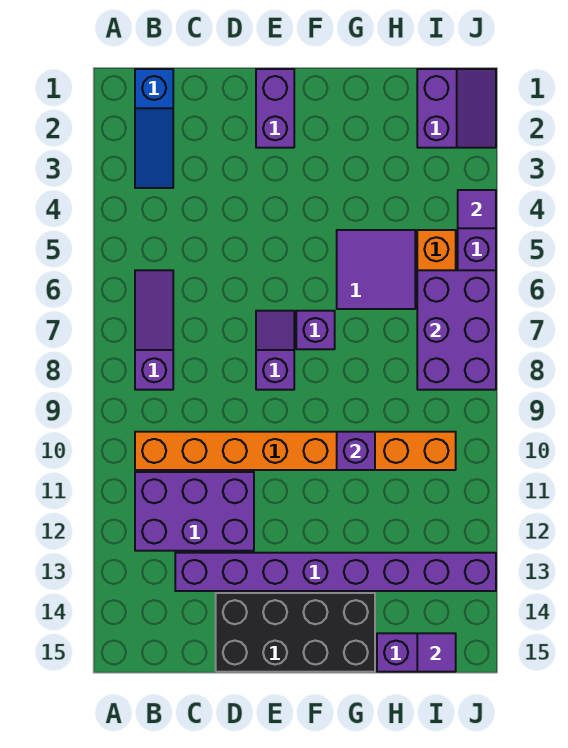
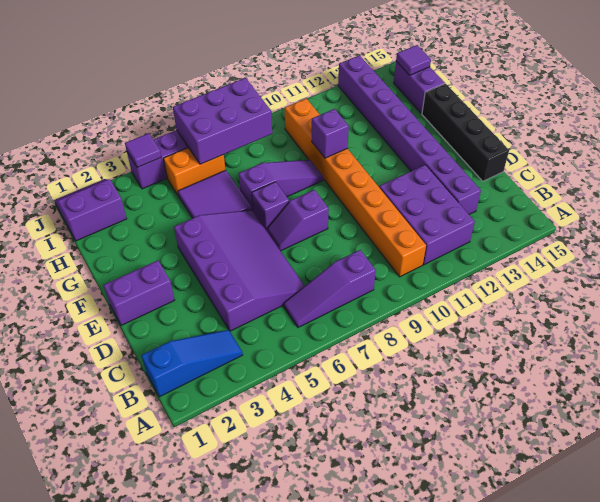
none -> purple slope C4:F6 level 1 top 4
black brick D14:G15 level 1 -> black brick D15:G15 level 1
none -> purple slope G7:G9 level 1 top 7

